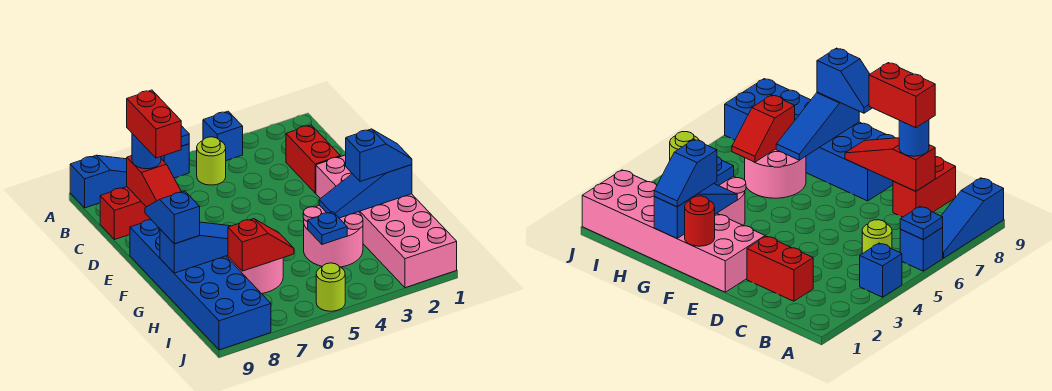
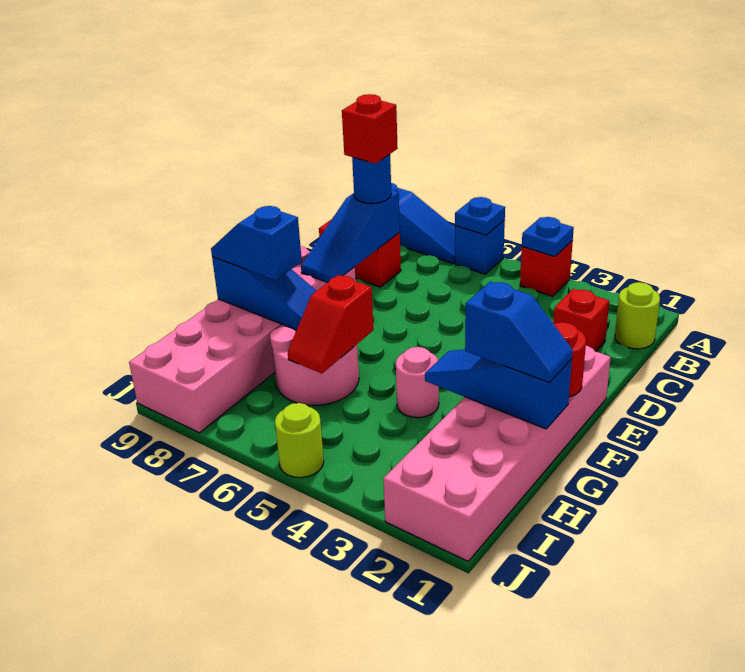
blue brick A4 level 1 -> red brick A4 level 1
lime round brick B5 level 1 -> lime round brick B1 level 1
red brick C2:D2 level 1 -> red brick C2 level 1
red slope C8:E8 level 2 top C -> blue slope C8:E8 level 2 top C
red brick C8:D8 level 4 -> red brick C8 level 4
blue brick E8:J9 level 1 -> pink brick E8:J9 level 1
blue slope F9:G9 level 3 top G -> blue slope G8:G9 level 3 top 8
pink round brick G3:H4 level 1 -> pink round brick G4 level 1
blue plate H4 level 2 -> blue plate A4 level 2
red slope H6:H7 level 2 top 7 -> red slope G6:H6 level 2 top G

